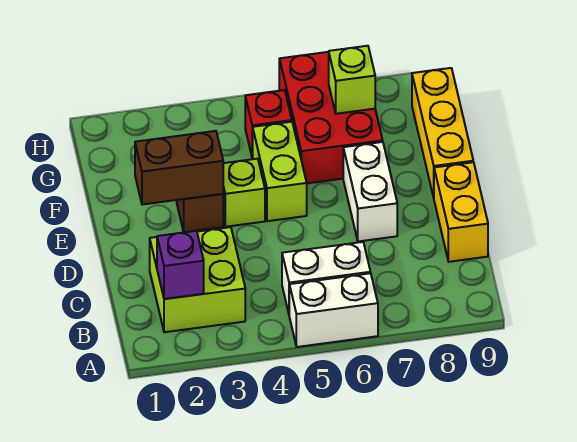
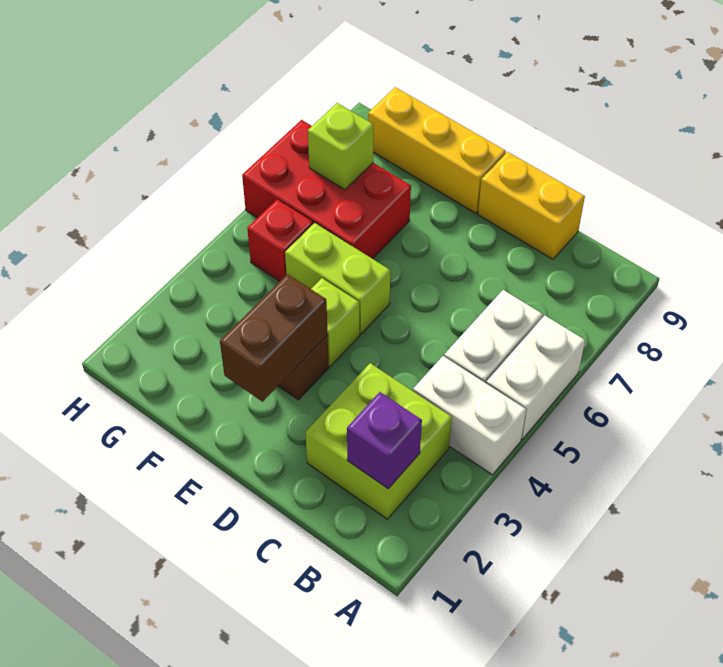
white brick D7:E7 level 1 -> white brick A4:B4 level 1

